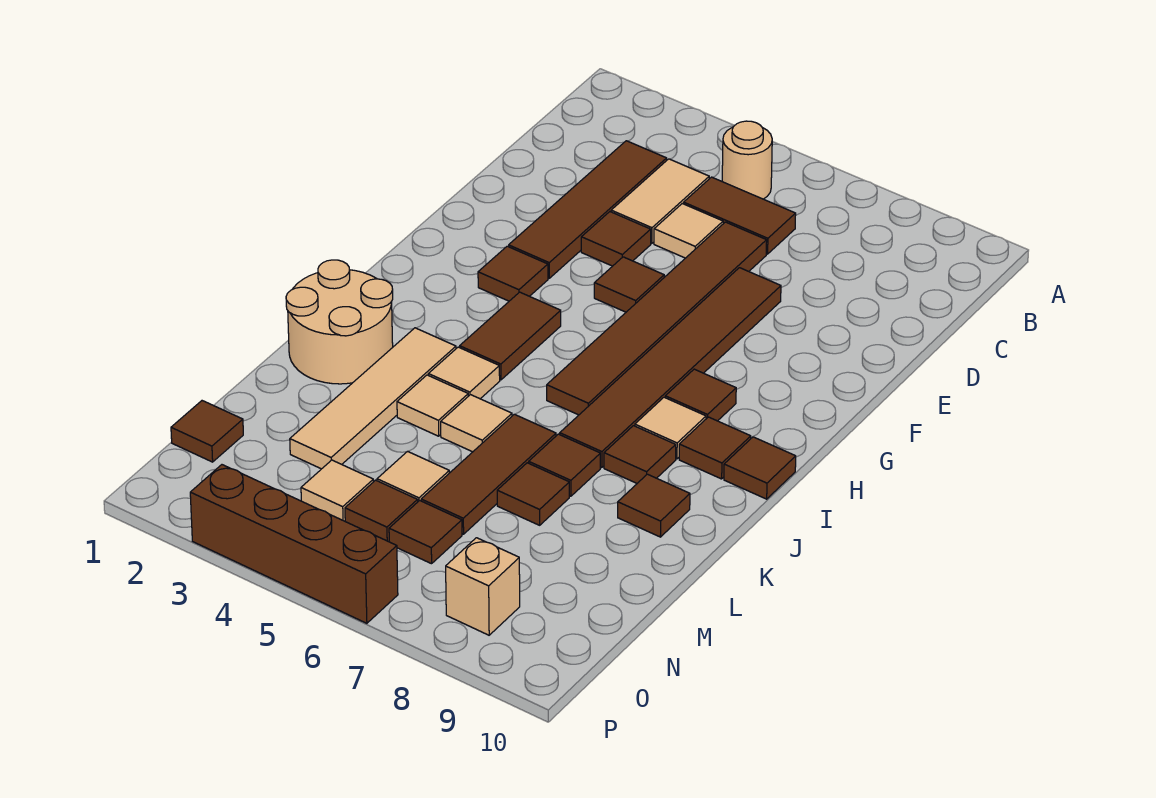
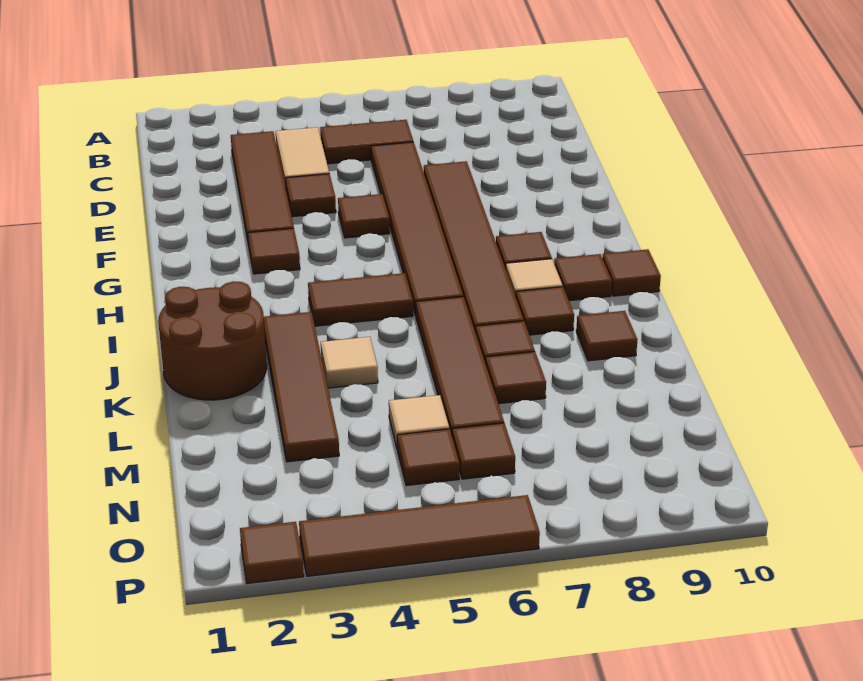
tan round brick B5 level 1 -> none
tan tile D5 level 1 -> none
brown tile H4:I4 level 1 -> brown tile I4:I5 level 1
tan round brick J1:K2 level 1 -> brown round brick J1:K2 level 1
tan tile J3:M3 level 1 -> brown tile J3:M3 level 1
tan tile J4 level 1 -> none
tan tile K5 level 1 -> none
brown tile K6:M6 level 1 -> brown tile J6:M6 level 1
brown tile N1 level 1 -> brown tile P2 level 1
tan tile N4 level 1 -> none
tan brick O8 level 1 -> none
brown brick P3:P6 level 1 -> brown tile P3:P6 level 1

